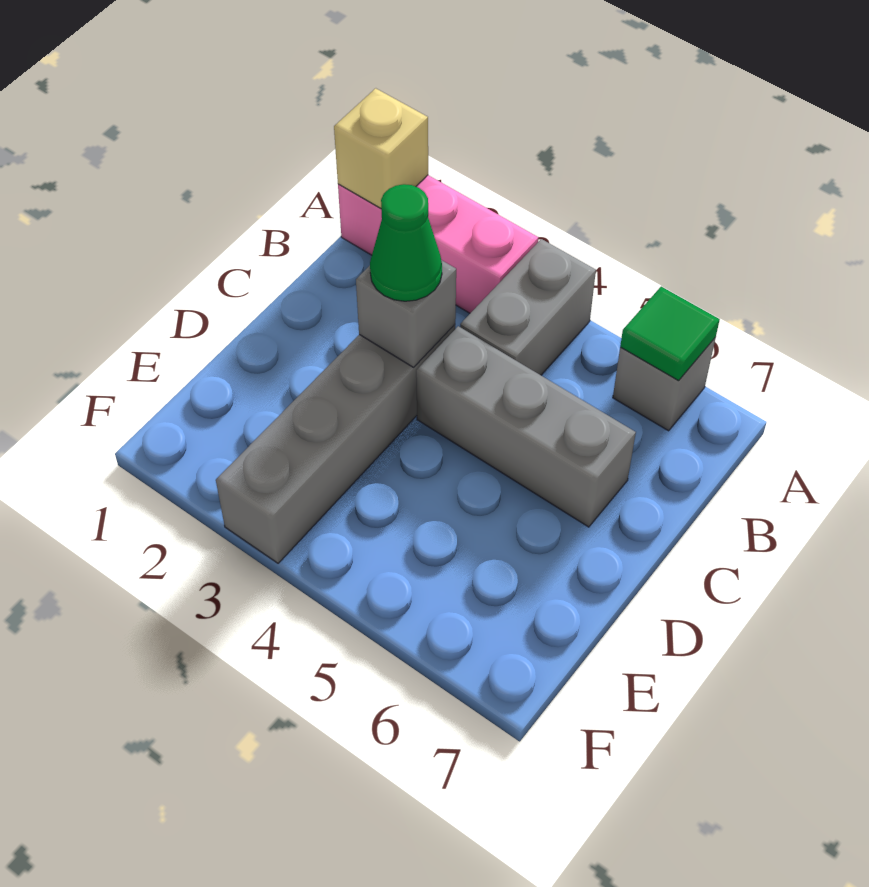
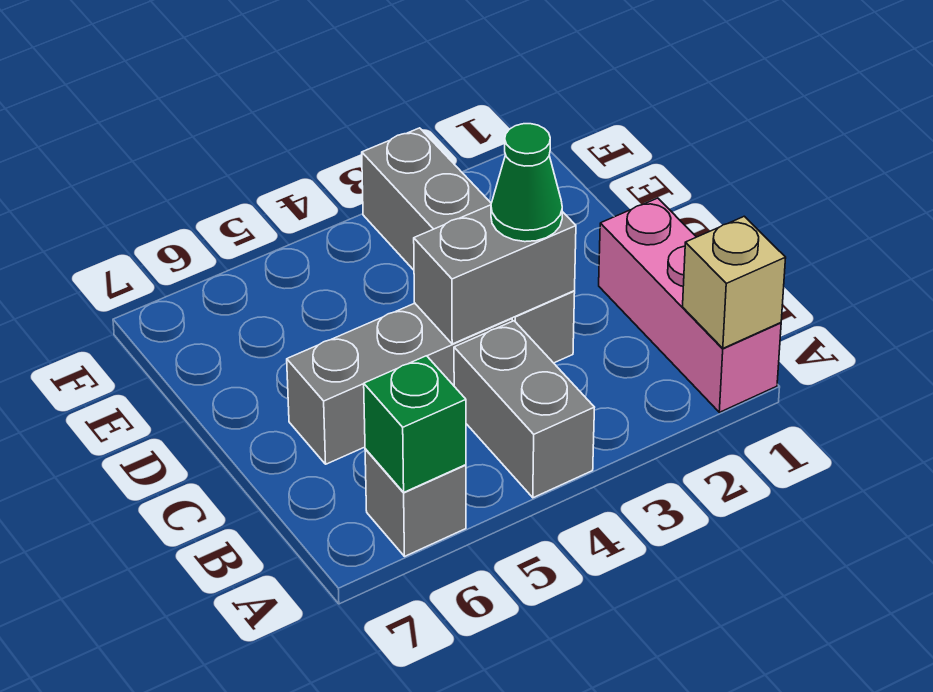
pink brick A1:A3 level 1 -> pink brick A1:C1 level 1
green tile A6 level 2 -> green brick A6 level 2
grey brick C3 level 2 -> grey brick C3:C4 level 2

